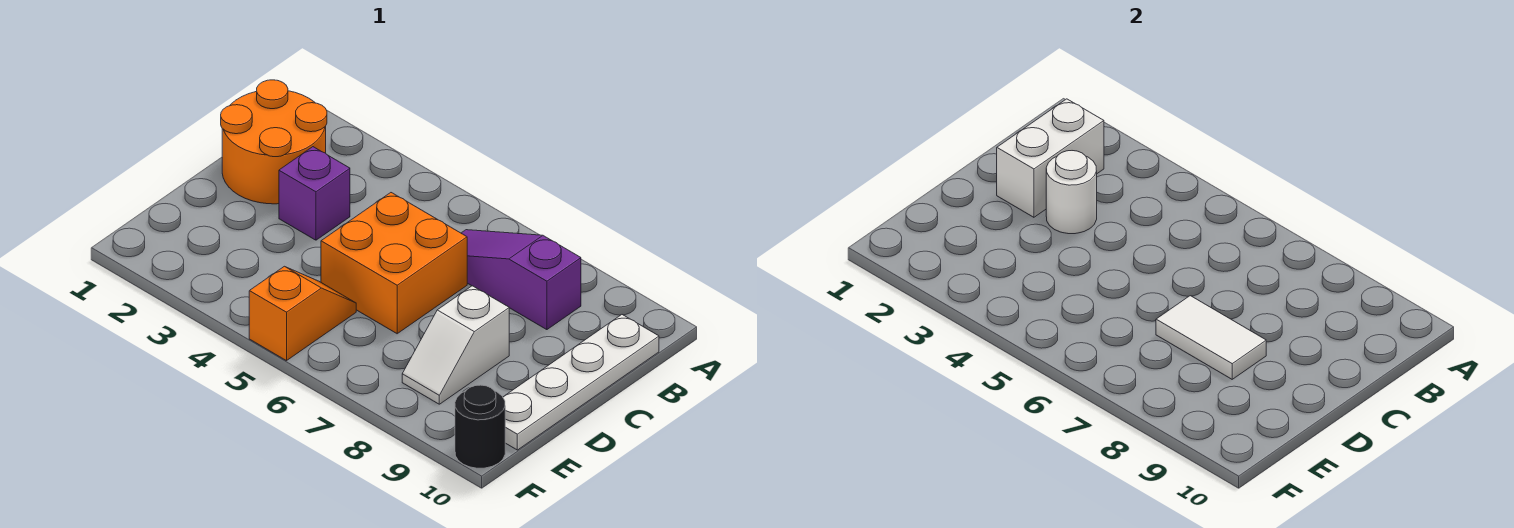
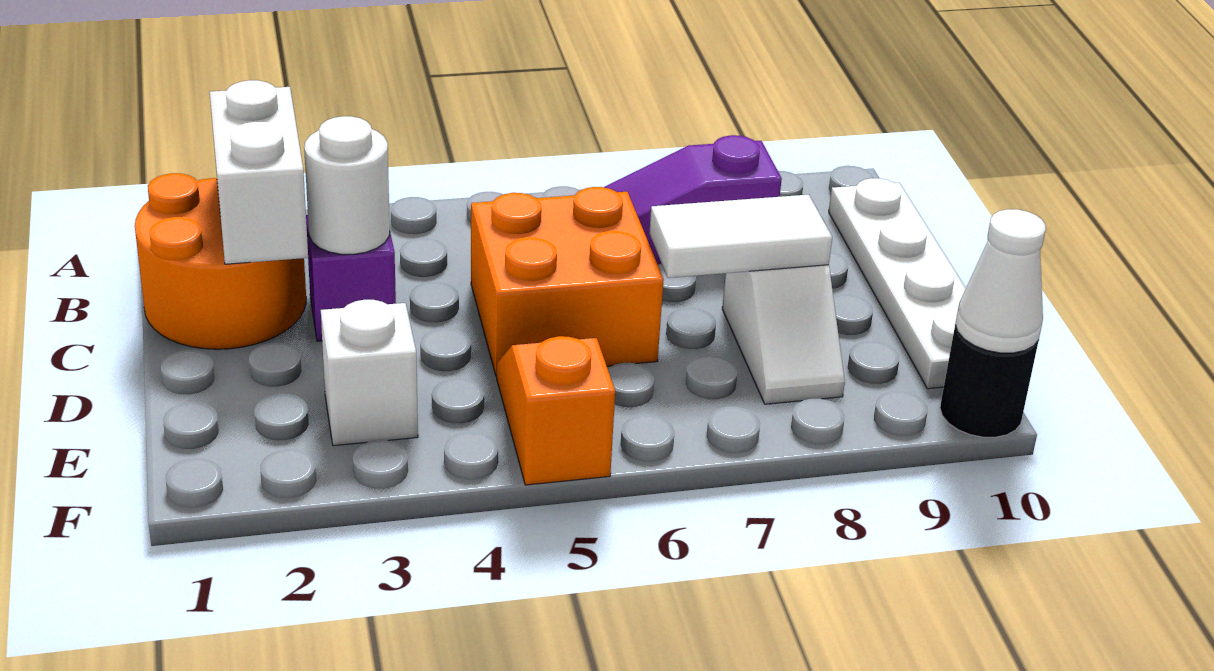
none -> white brick E3 level 1
none -> white cone F10 level 2

